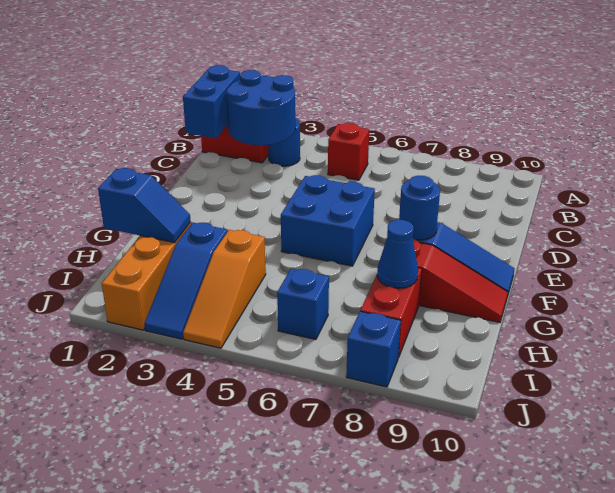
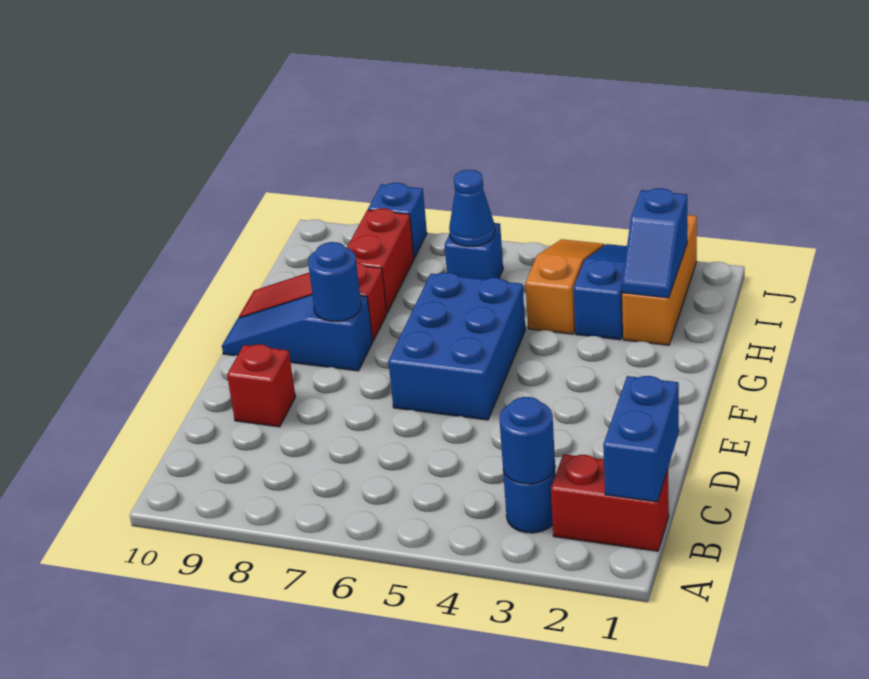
blue round brick B2:C3 level 2 -> blue round brick B3 level 2
red brick B5 level 1 -> red brick D9 level 1
blue brick E5:F6 level 1 -> blue brick E5:G6 level 1
blue slope H1:H2 level 2 top 1 -> blue slope H2:I2 level 2 top I
blue cone H8 level 2 -> blue cone I6 level 2

